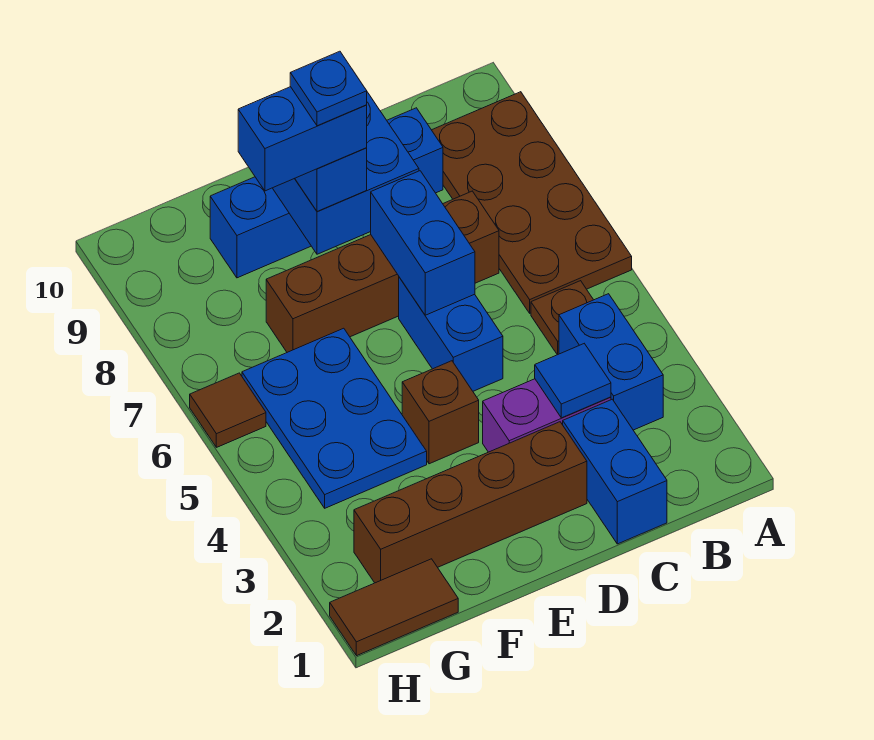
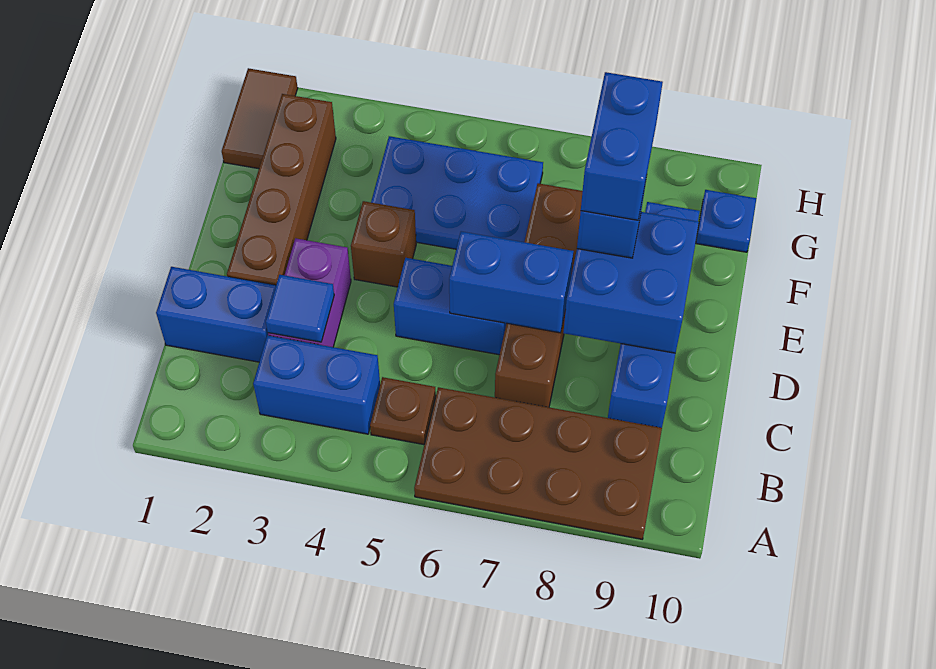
blue plate E8 level 5 -> blue plate G10 level 1
brown tile H6 level 1 -> none

